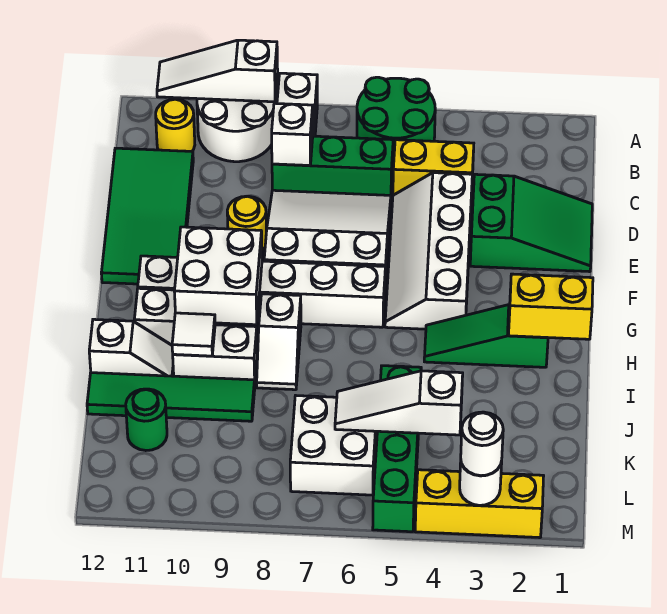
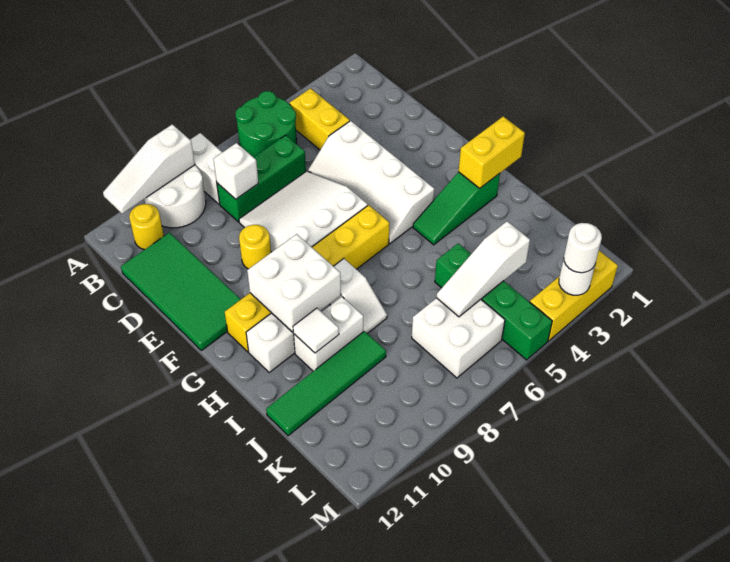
yellow brick C4:C5 level 1 -> yellow brick B4:C4 level 1
green slope D1:E3 level 1 top 3 -> none
white brick G6:G11 level 1 -> yellow brick G6:G11 level 1
white slope I11:I12 level 1 top 12 -> none
green round brick K11 level 1 -> none

